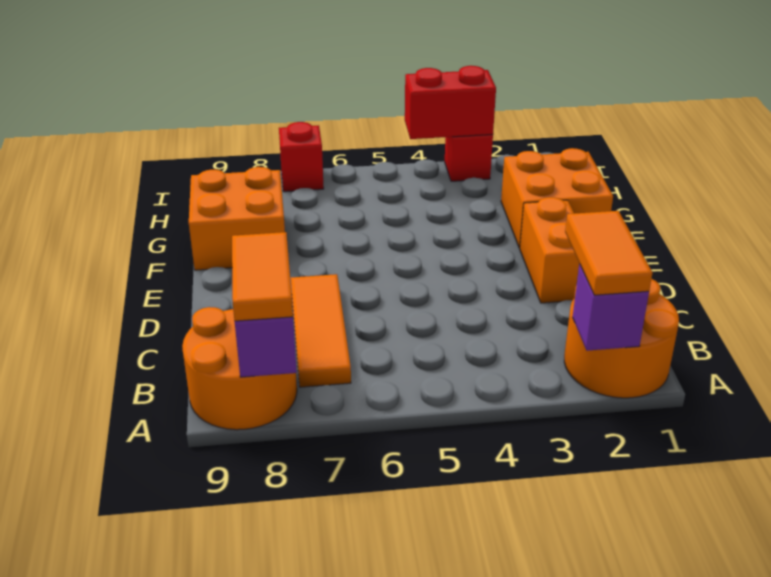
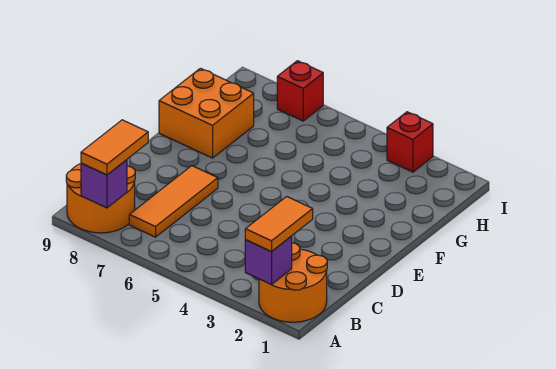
orange brick D2:E2 level 1 -> none
orange brick F1:G2 level 1 -> none
red brick I3:I4 level 2 -> none

